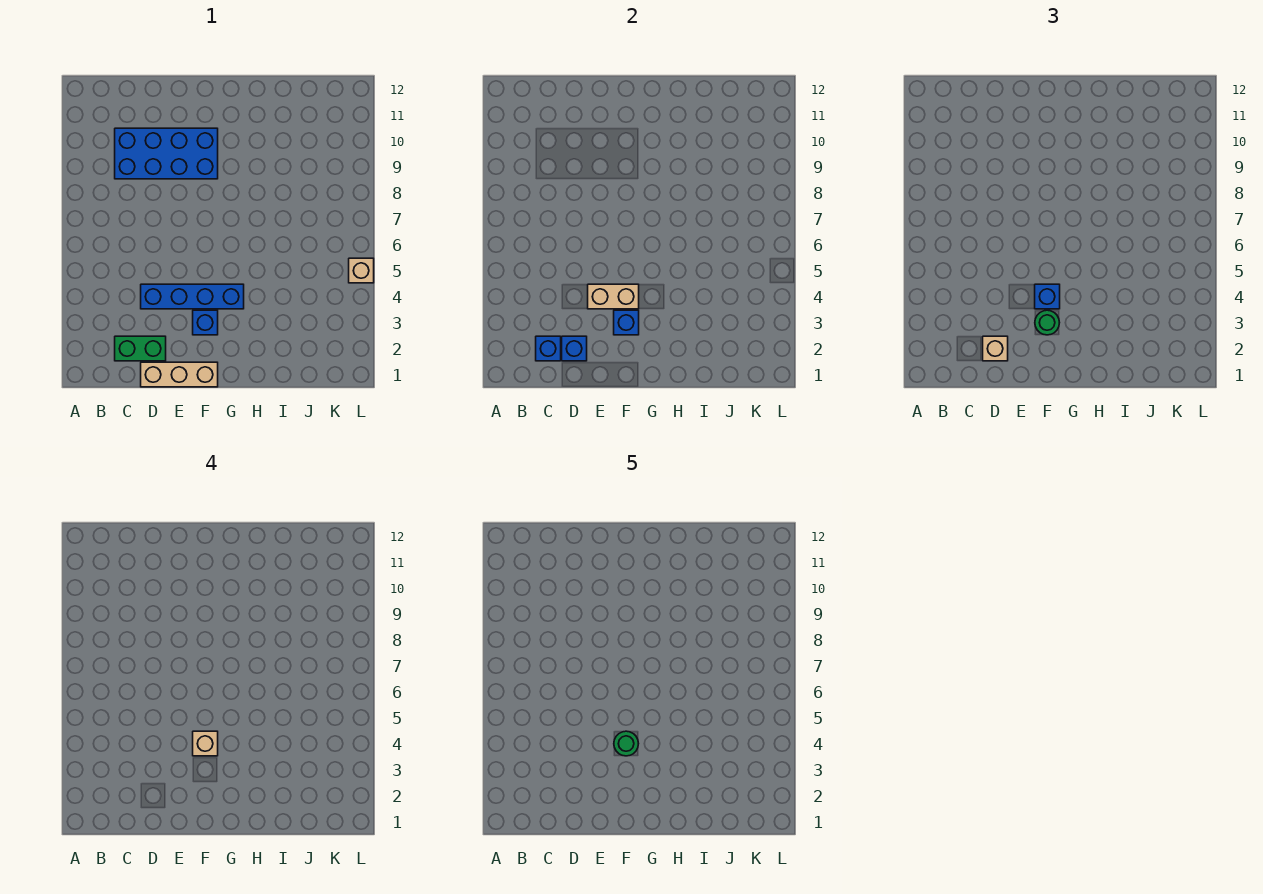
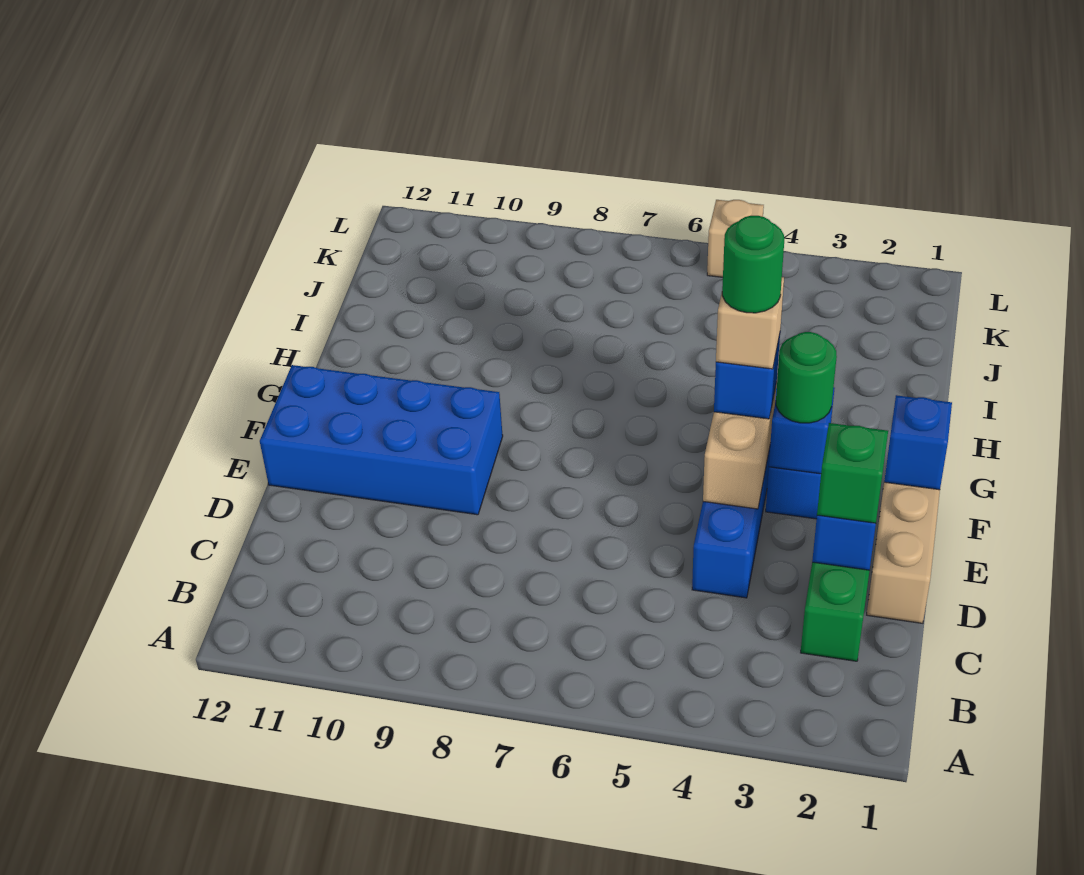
blue brick C2 level 2 -> blue brick F1 level 2
blue brick C9:F10 level 1 -> blue brick E9:F12 level 1
tan brick D2 level 3 -> green brick D2 level 3

